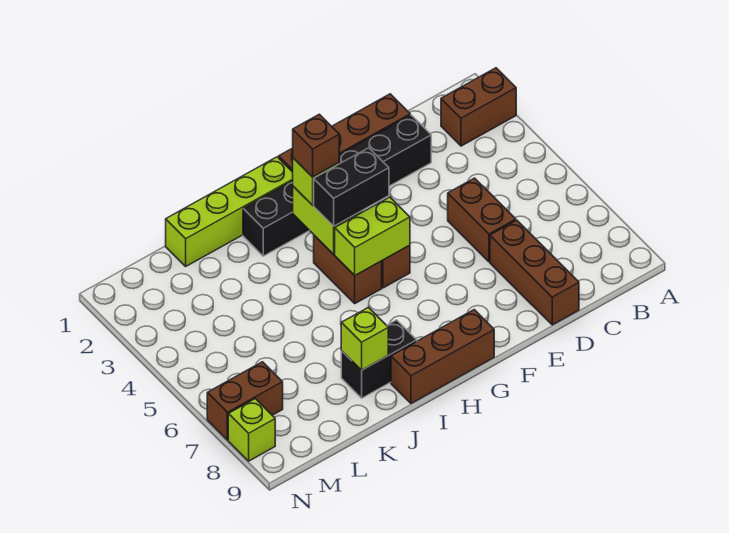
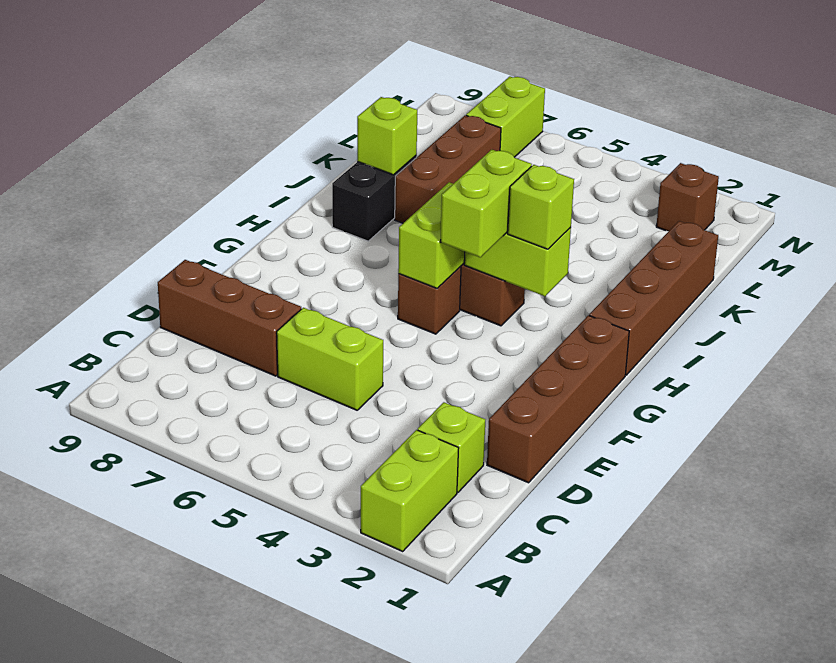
brown brick A2:B2 level 1 -> lime brick A2:B2 level 1
black brick D2:I2 level 1 -> none
brown brick D5:D6 level 1 -> lime brick D5:D6 level 1
black brick G4:H4 level 3 -> lime brick G4:H4 level 3
brown brick G9:I9 level 1 -> brown brick J7:L7 level 1
lime brick H1:K1 level 1 -> brown brick H1:K1 level 1
brown brick H3 level 4 -> brown brick M2 level 1
brown brick M7:N7 level 1 -> lime brick M7:N7 level 1
lime brick N8 level 1 -> lime brick C2 level 1

